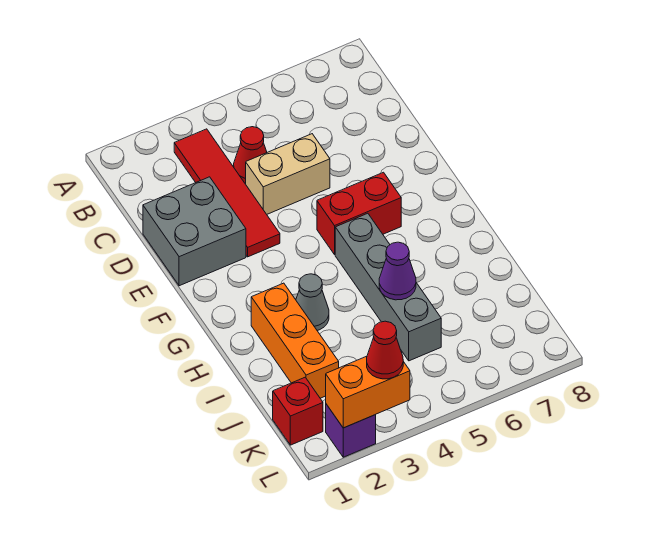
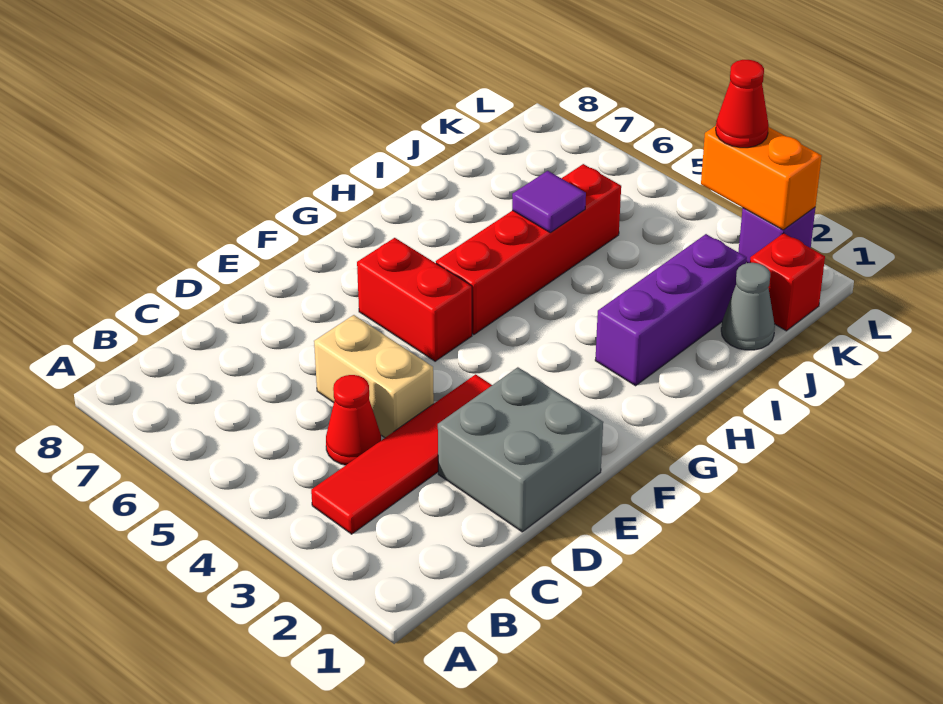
grey brick G5:J5 level 1 -> red brick G5:J5 level 1
orange brick H2:J2 level 1 -> purple brick H2:J2 level 1
grey cone H3 level 1 -> grey cone J1 level 1
purple cone I5 level 2 -> purple tile I5 level 2

